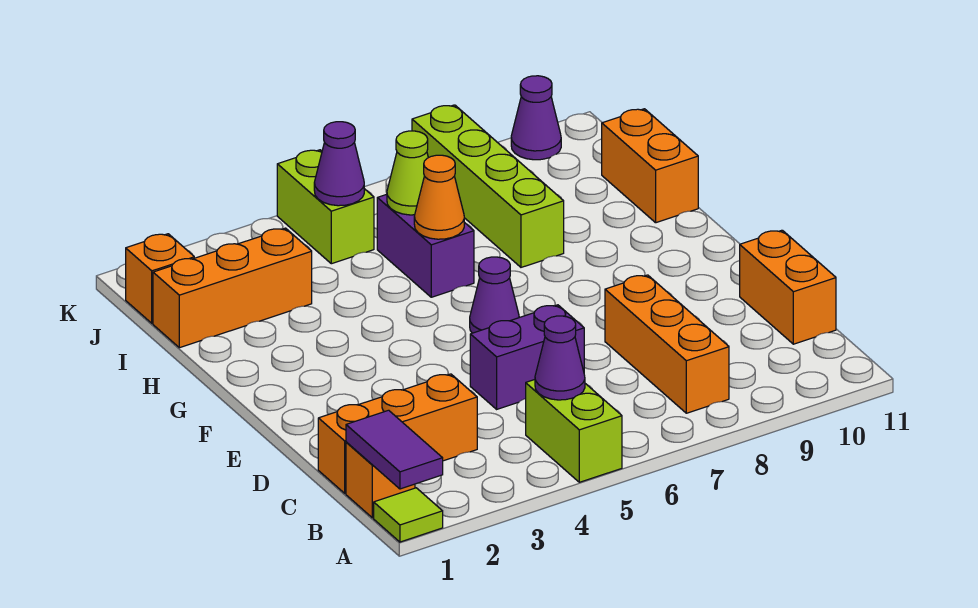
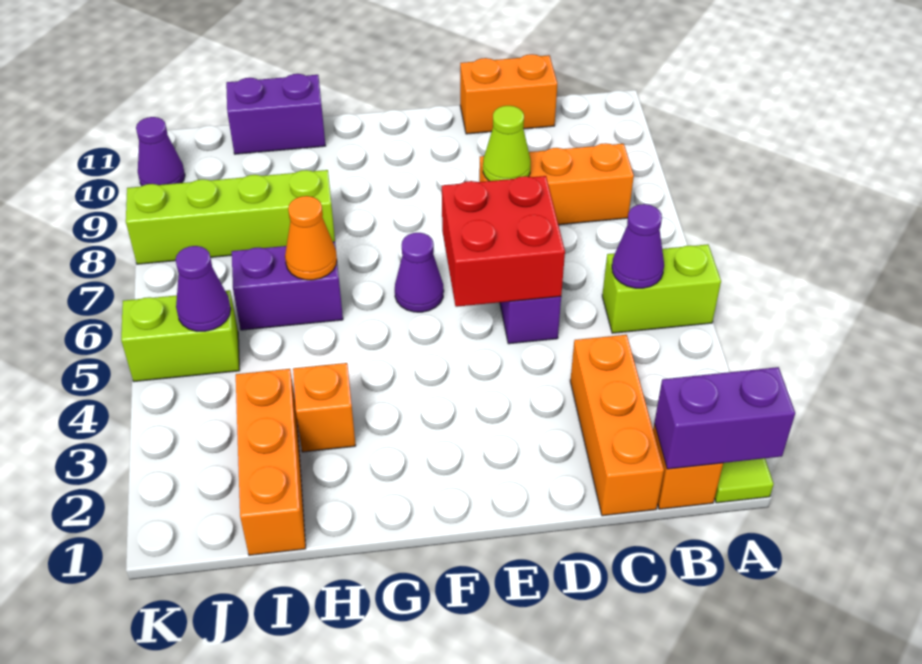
purple tile A1:B1 level 2 -> purple brick A1:B1 level 2
none -> red brick D5:E6 level 2
orange brick H11:I11 level 1 -> purple brick H11:I11 level 1
lime cone I6 level 2 -> lime cone D8 level 2
orange brick J1 level 1 -> orange brick H3 level 1

